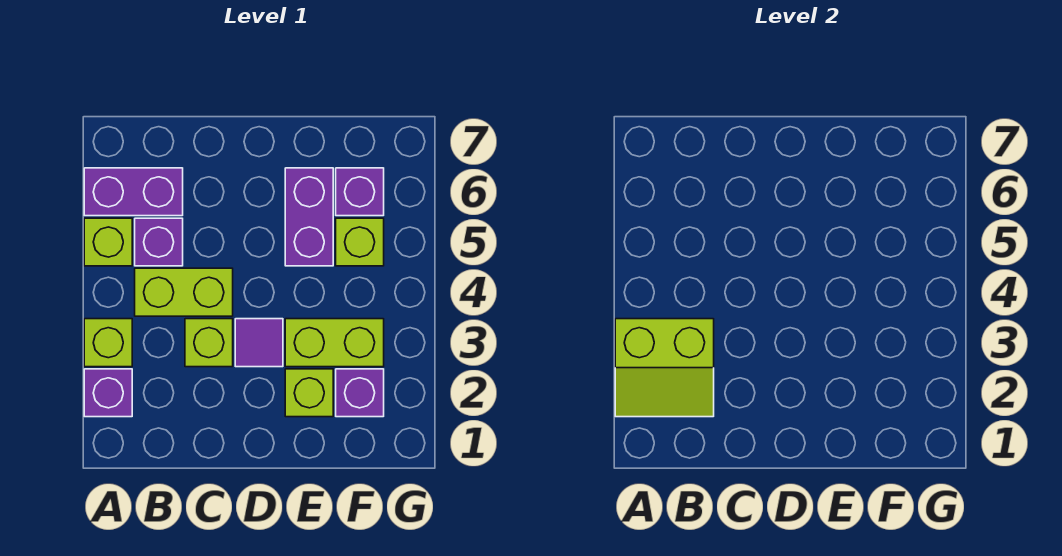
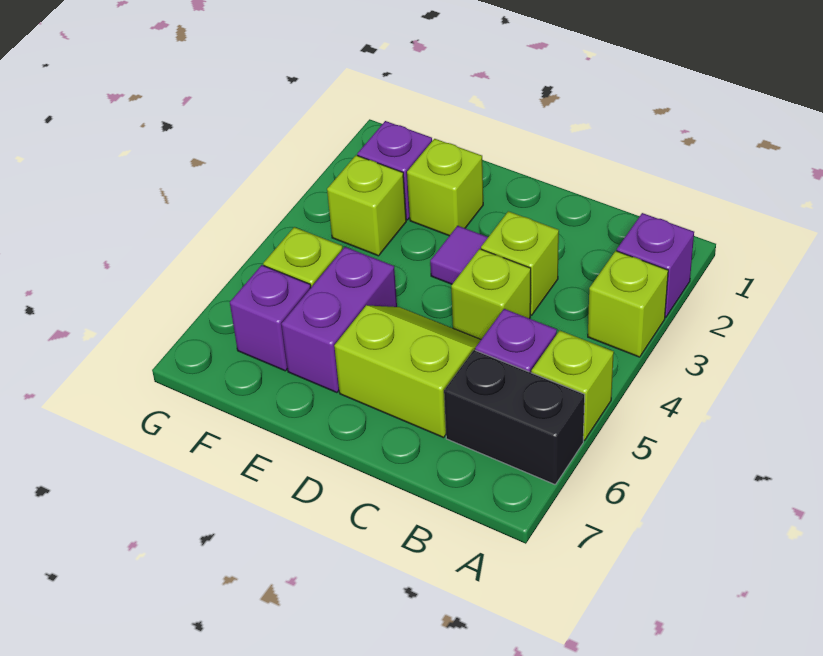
lime slope A2:B3 level 2 top 3 -> lime slope C5:D6 level 1 top 6
purple brick A6:B6 level 1 -> black brick A6:B6 level 1
lime brick B4:C4 level 1 -> lime brick C4 level 1
lime brick E3:F3 level 1 -> lime brick F3 level 1

